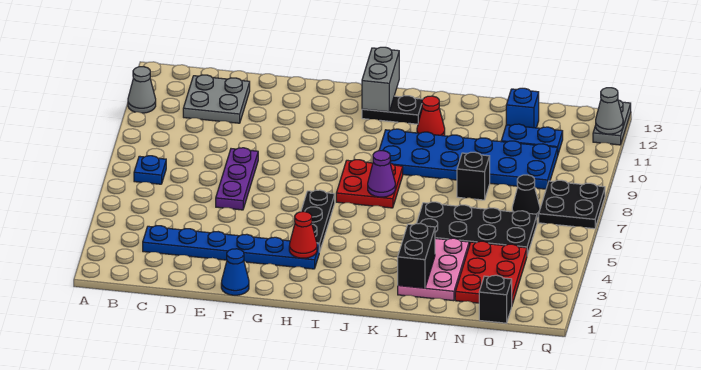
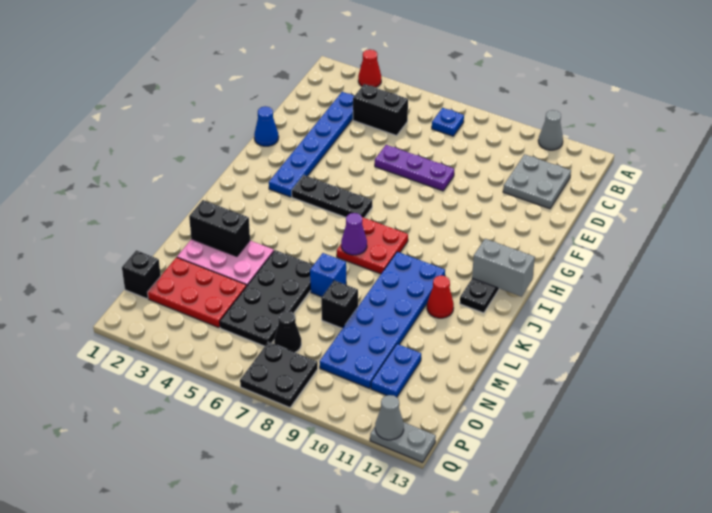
none -> black brick C4:C5 level 1
red cone H3 level 2 -> red cone A3 level 1
blue brick N12 level 1 -> blue brick L7 level 1

